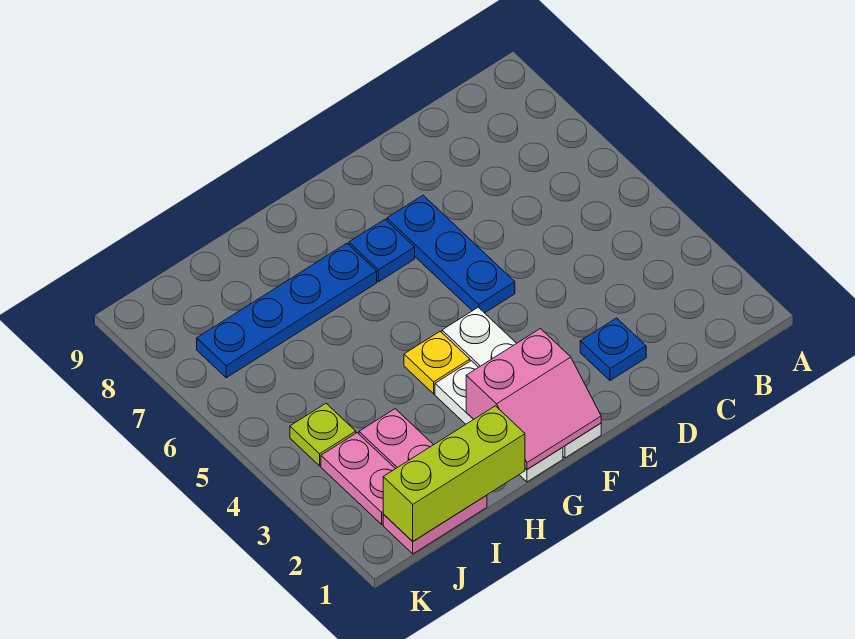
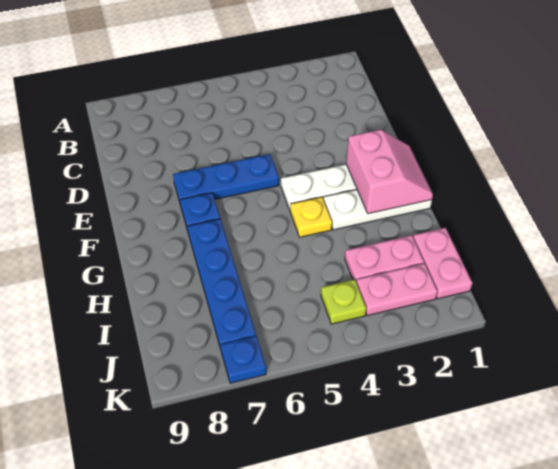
blue plate D2 level 1 -> blue plate K7 level 1
lime brick H1:J1 level 2 -> none

